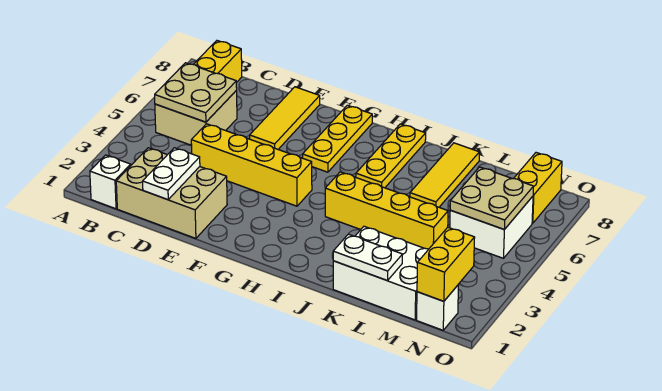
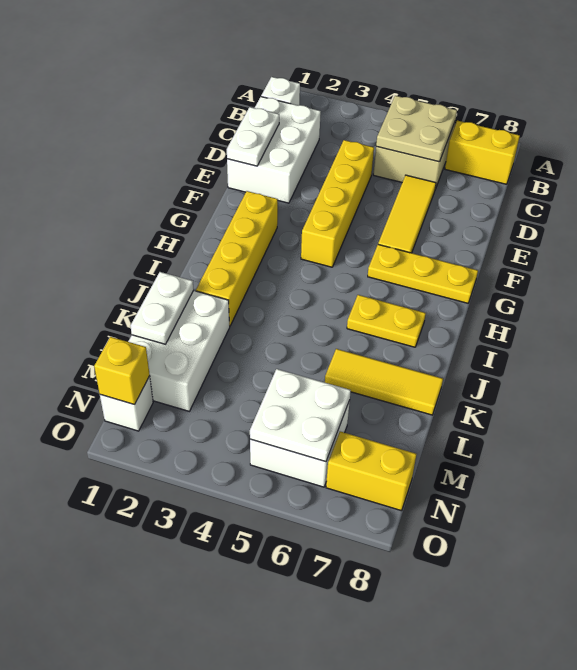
tan brick C1:E2 level 1 -> white brick C1:E2 level 1
white plate D1:D2 level 2 -> white plate D1:E1 level 2
yellow tile E6:E8 level 1 -> yellow tile D6:F6 level 1
yellow brick I4:L4 level 1 -> yellow brick G2:J2 level 1
yellow plate I6:I8 level 1 -> yellow plate I6:I7 level 1
tan plate M5:N6 level 2 -> white plate M5:N6 level 2
yellow brick N1:N2 level 2 -> yellow brick N1 level 2

